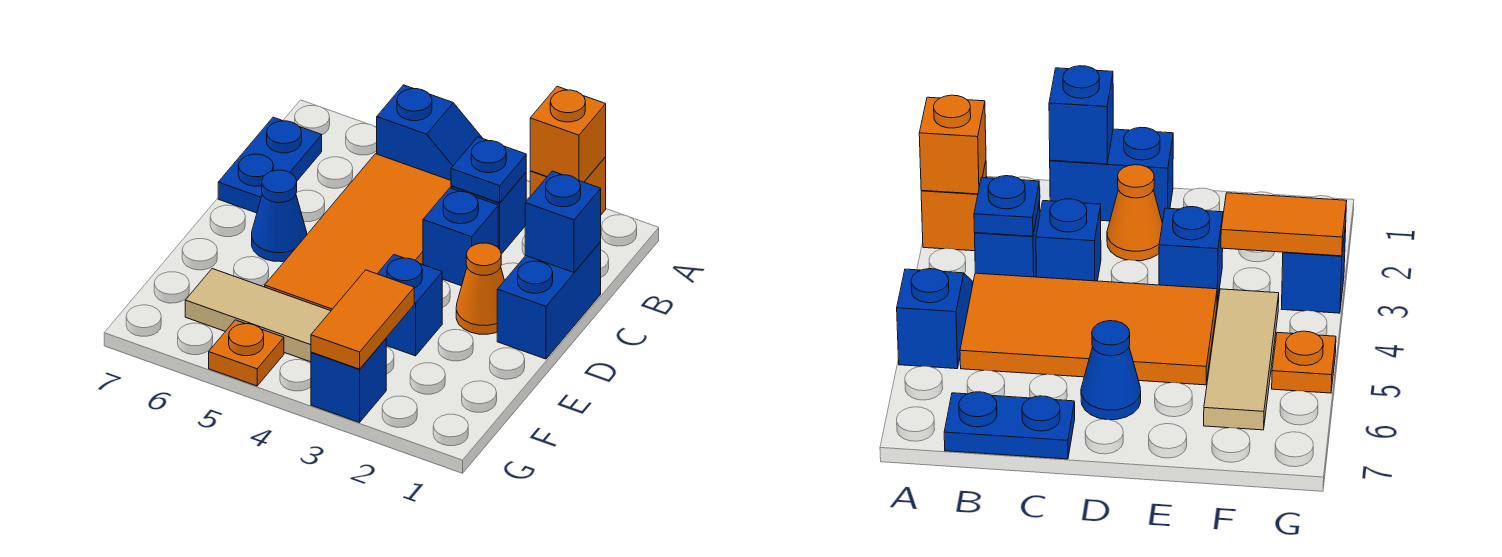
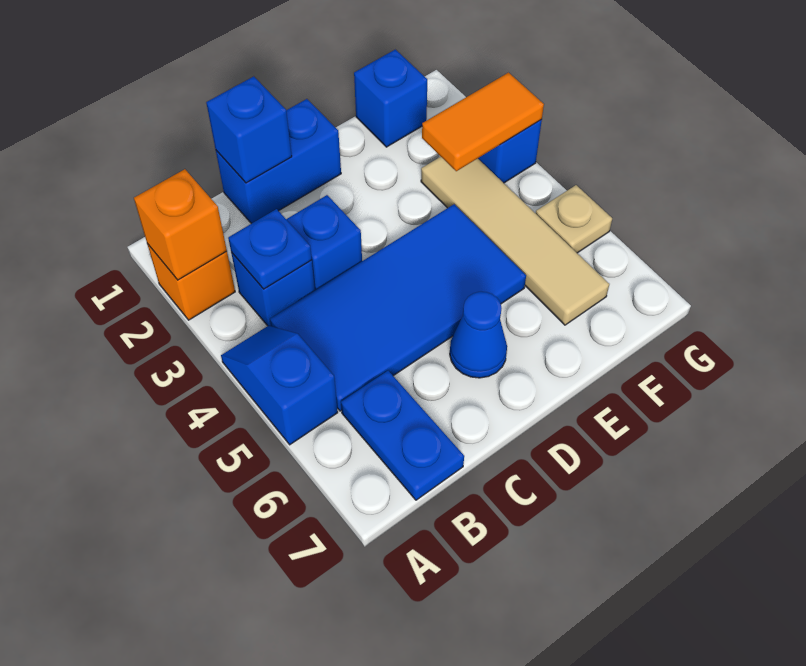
orange tile B4:E5 level 1 -> blue tile B4:E5 level 1
blue plate B7:C7 level 1 -> blue plate B6:B7 level 1
orange cone D2 level 1 -> none
blue brick E3 level 1 -> blue brick F1 level 1
tan tile F4:F6 level 1 -> tan tile F3:F6 level 1
orange plate G5 level 1 -> tan plate G5 level 1

